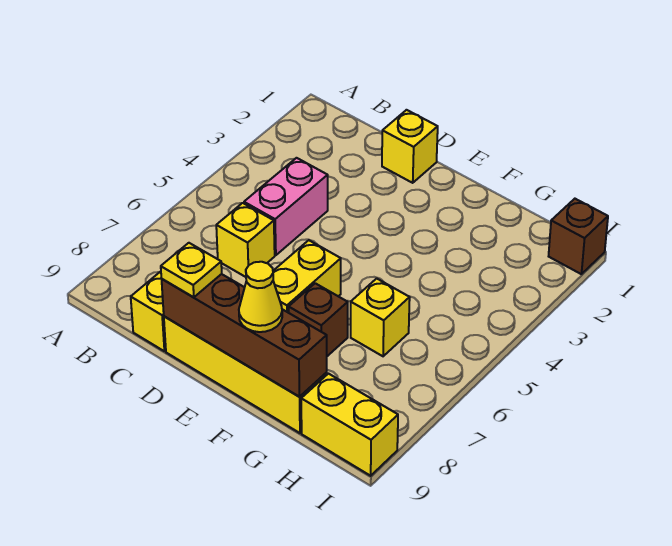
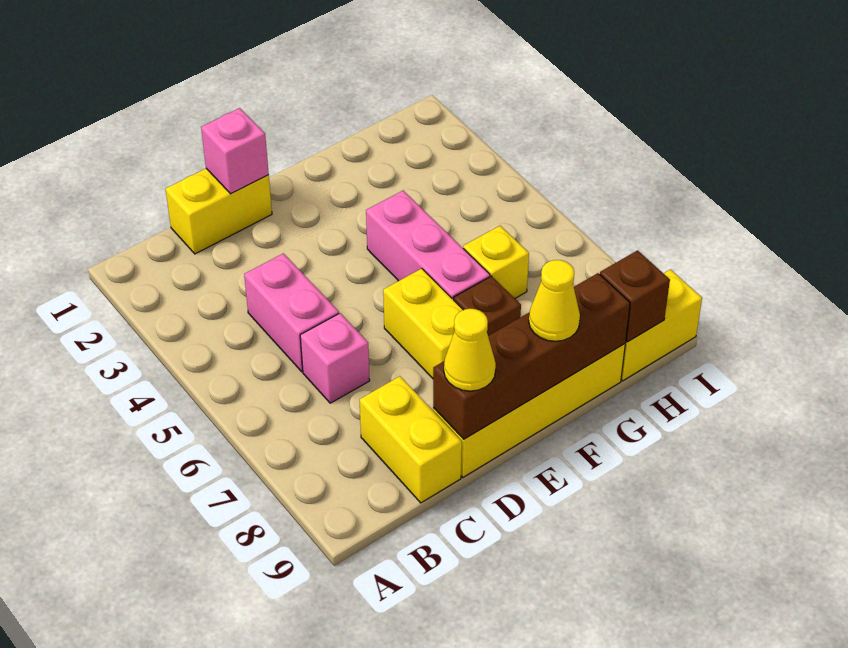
yellow brick C6 level 1 -> pink brick C6 level 1
yellow brick D1 level 1 -> yellow brick C1:D1 level 1
none -> pink brick D1 level 2
yellow plate D9 level 3 -> yellow cone D9 level 3
none -> pink brick F4:F6 level 1
brown brick I1 level 1 -> brown brick H9 level 2

